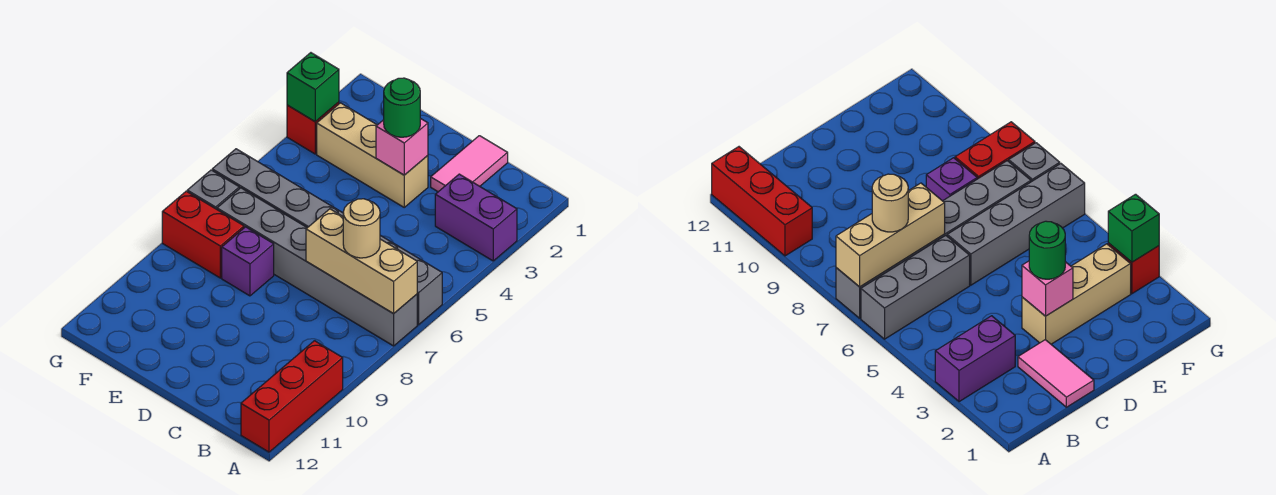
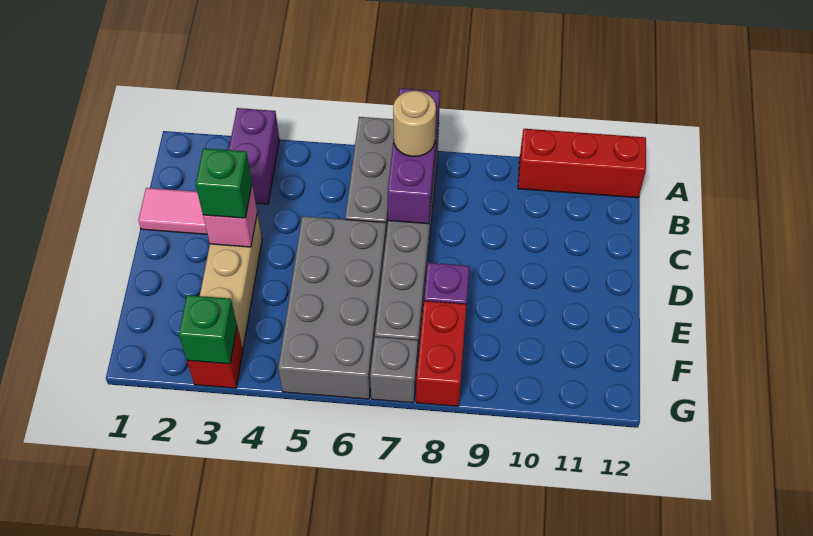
tan brick A7:C7 level 2 -> purple brick A7:C7 level 2
green round brick D3 level 3 -> green brick D3 level 3
grey brick D6:G6 level 1 -> grey brick D5:G6 level 1

